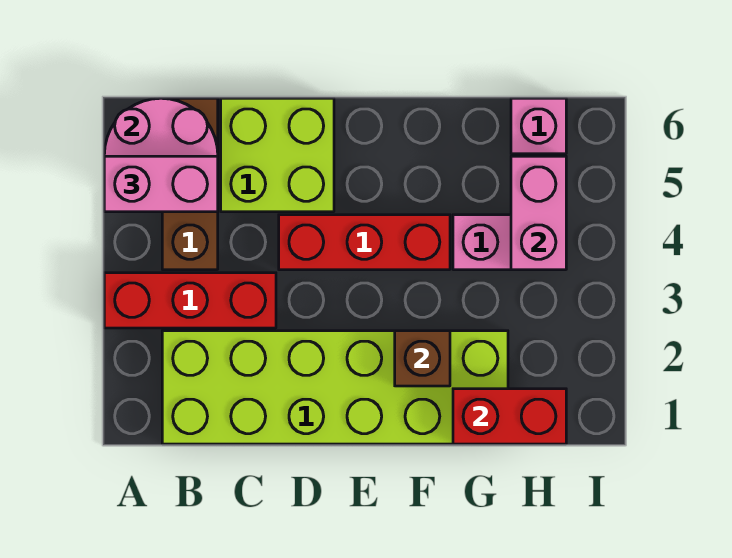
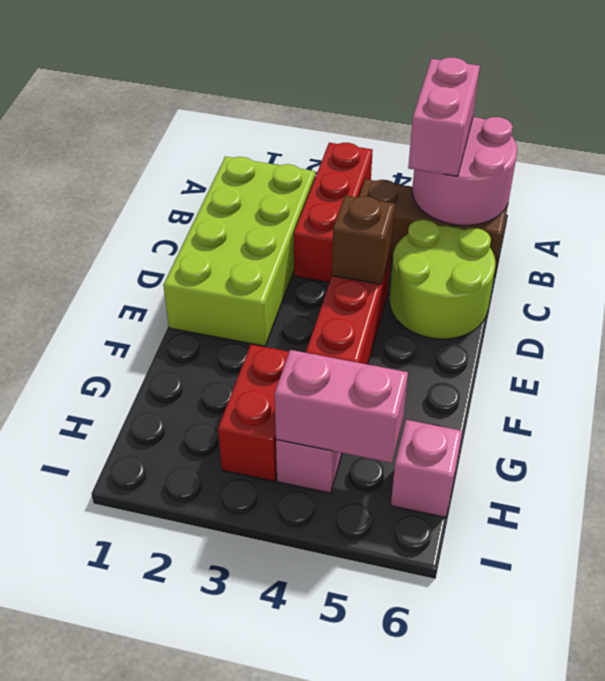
lime brick B1:G2 level 1 -> lime brick B1:E2 level 1
lime brick C5:D6 level 1 -> lime round brick C5:D6 level 1
brown brick F2 level 2 -> brown brick D4 level 2
red brick G1:H1 level 2 -> red brick G3:H3 level 1

